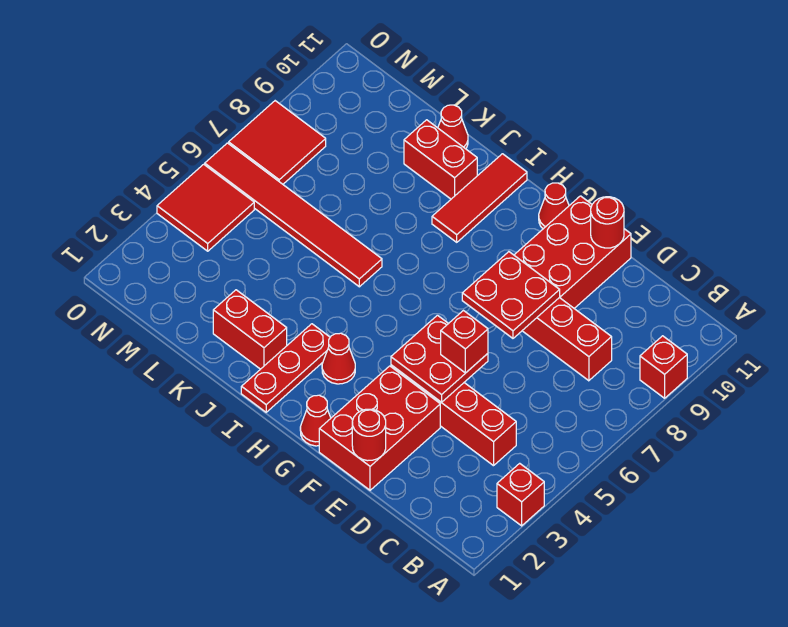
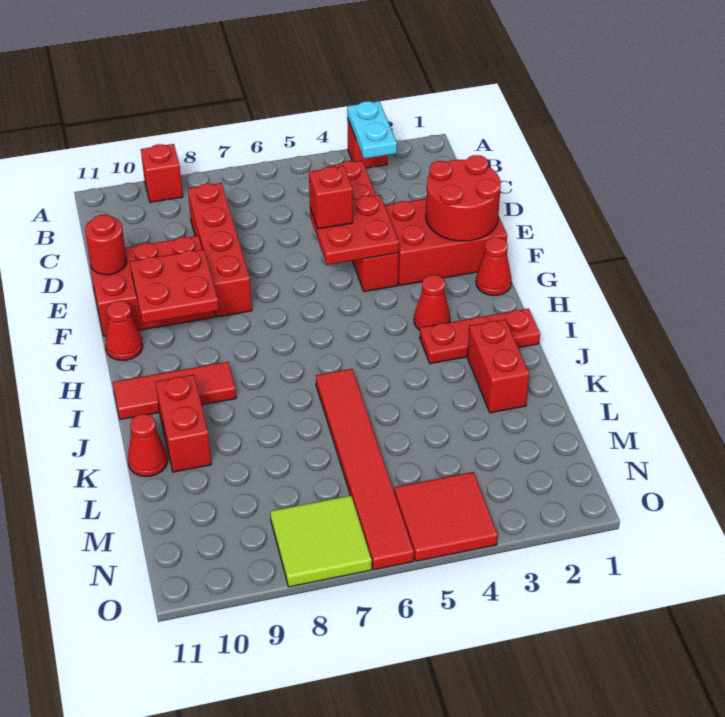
none -> cyan plate A3:B3 level 2
red round brick E1 level 2 -> red round brick E1:F2 level 2
red plate E7:F8 level 2 -> red plate F9:G10 level 2
red tile N7:O8 level 1 -> lime tile N7:O8 level 1

